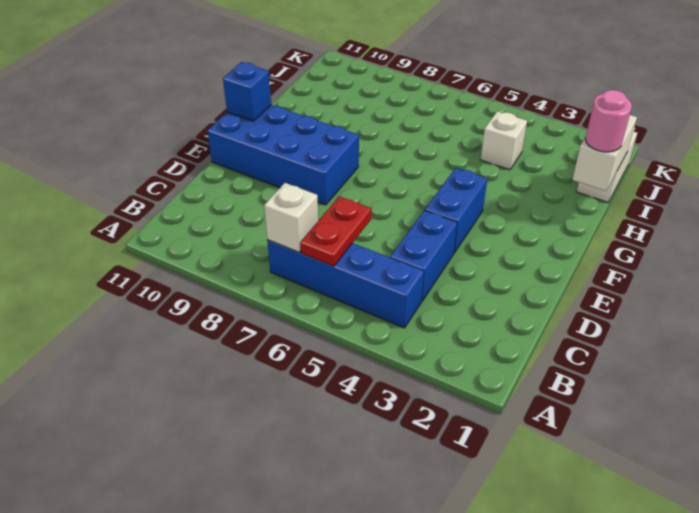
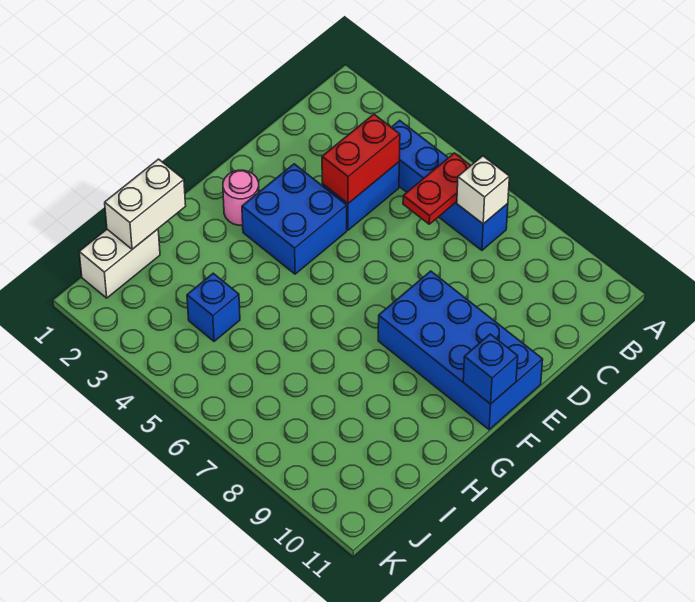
none -> red brick C4:D4 level 2
blue brick E4:F4 level 1 -> blue brick E3:F4 level 1
pink round brick H1 level 3 -> pink round brick F2 level 1
white brick I4 level 1 -> blue brick I4 level 1

